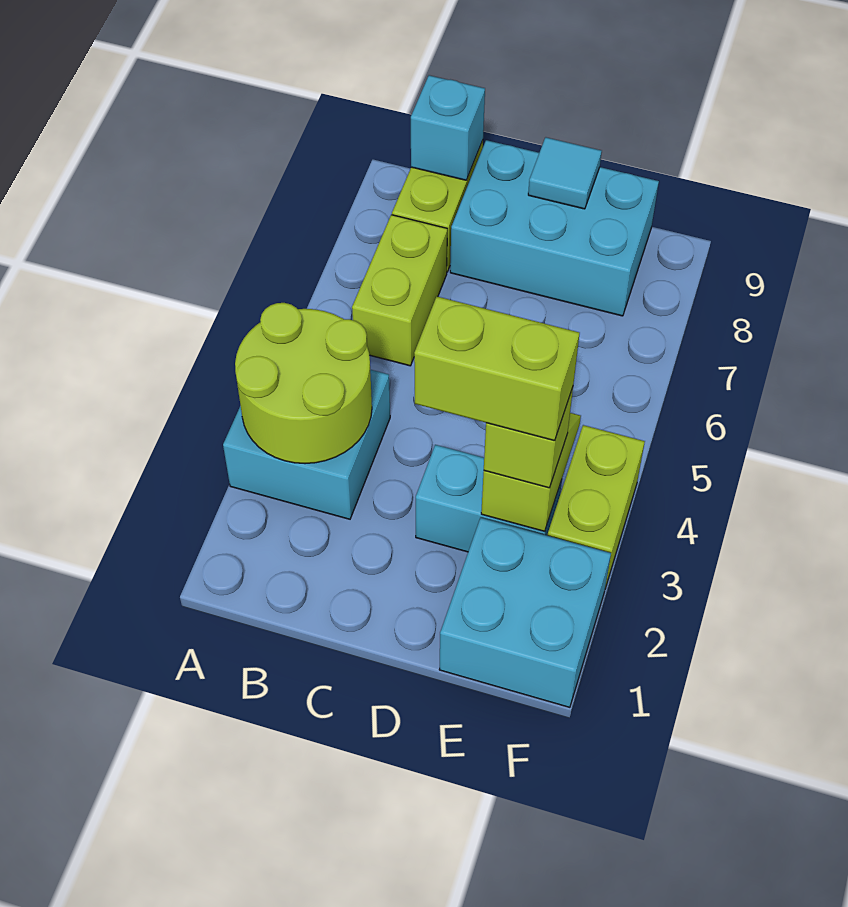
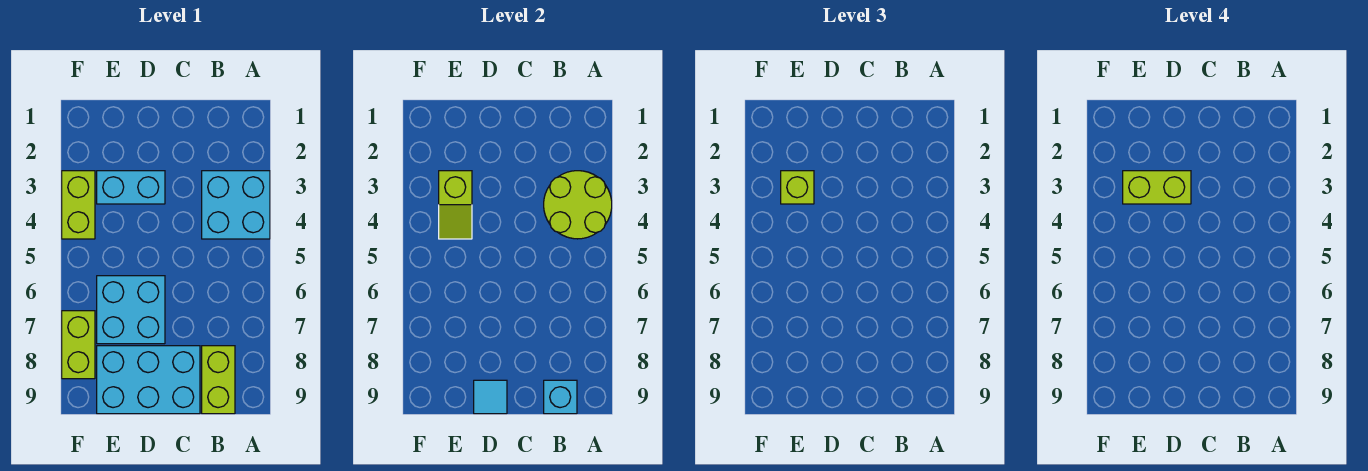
lime brick B6:B7 level 1 -> lime brick F7:F8 level 1
cyan brick E1:F2 level 1 -> cyan brick D6:E7 level 1

